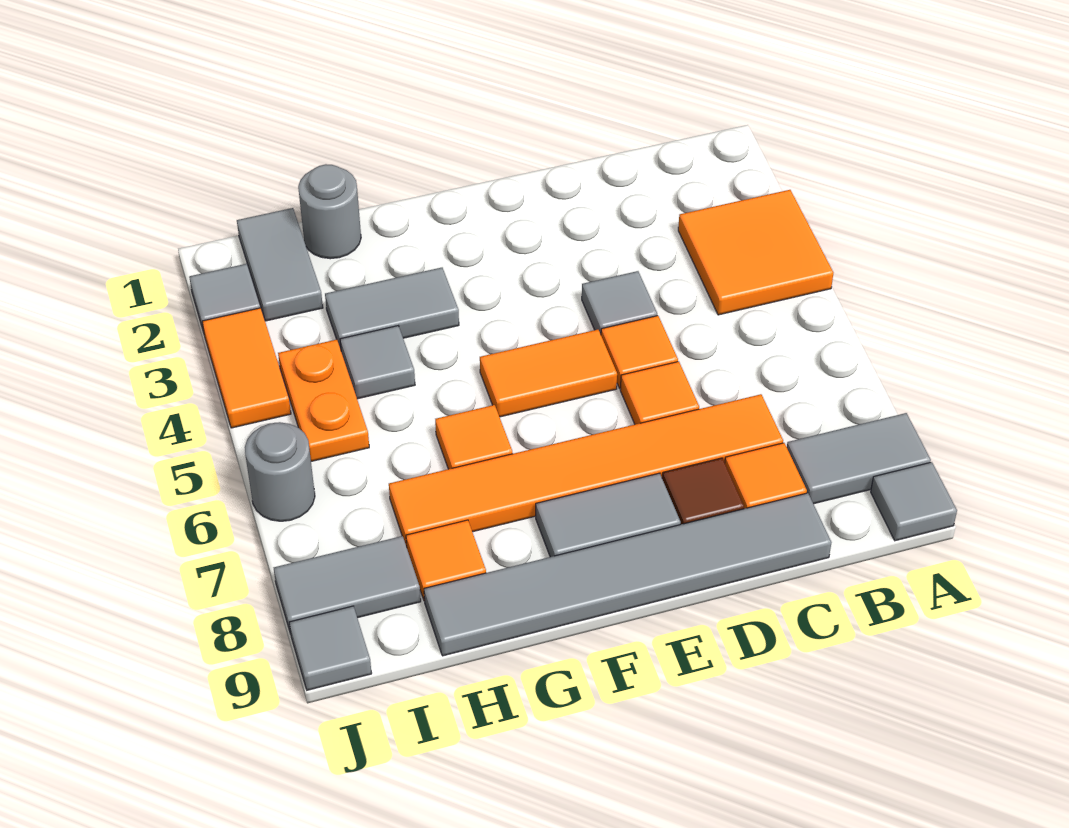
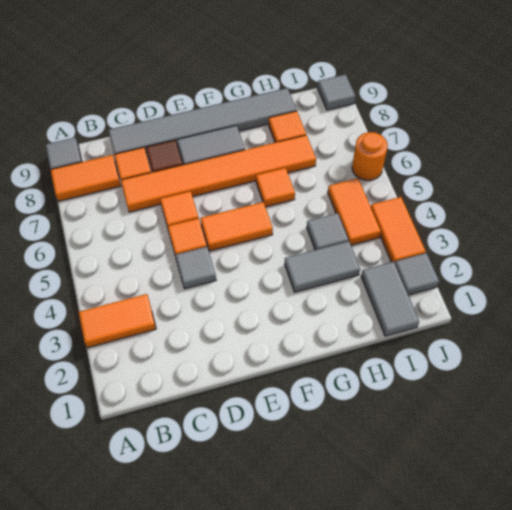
orange tile A3:B4 level 1 -> orange tile A3:B3 level 1
grey tile A8:B8 level 1 -> orange tile A8:B8 level 1
grey round brick H1 level 1 -> none
orange plate I4:I5 level 1 -> orange tile I4:I5 level 1
grey tile I8:J8 level 1 -> none
grey round brick J6 level 1 -> orange round brick J6 level 1

